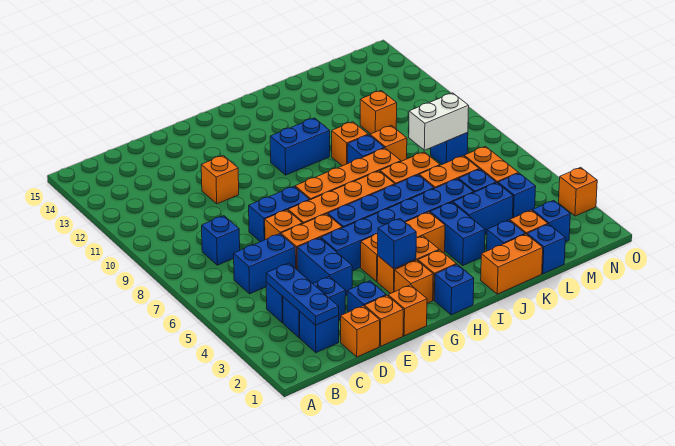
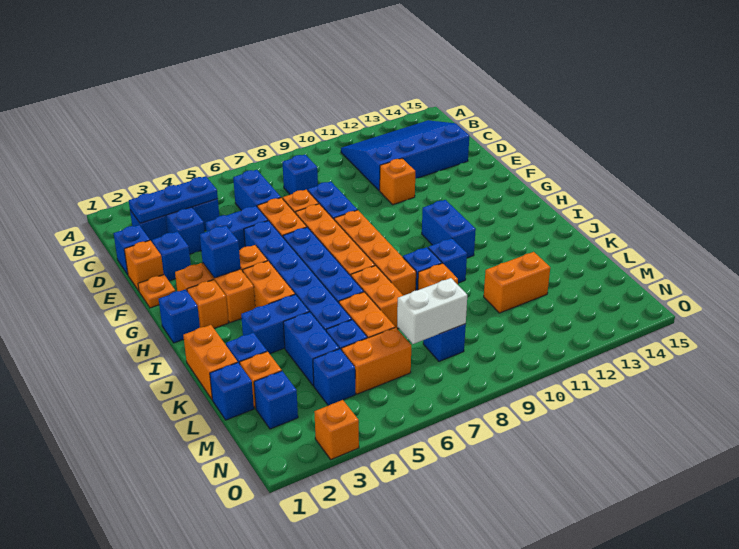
none -> blue slope B11:D14 level 1 top D
orange brick D1 level 1 -> blue brick D1 level 1
orange brick F1 level 1 -> orange plate F1 level 1
orange brick J10 level 1 -> blue brick J10 level 1
white brick L8:M8 level 2 -> white brick M7:M8 level 2
orange brick L11 level 1 -> orange brick L11:L12 level 1

